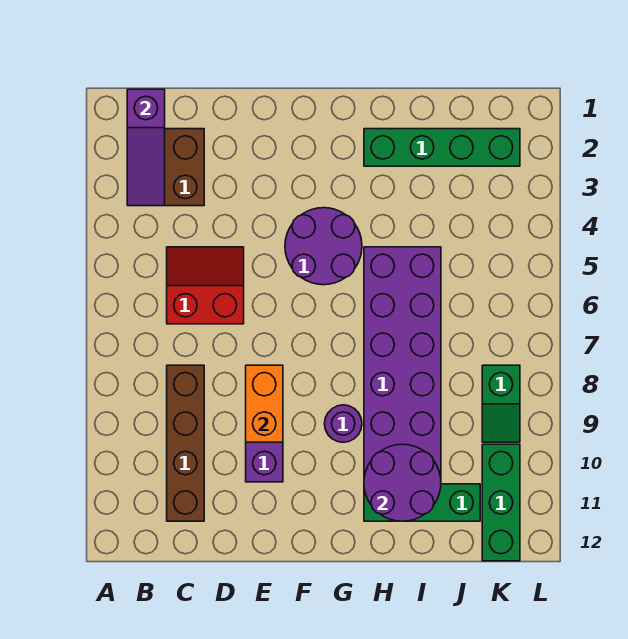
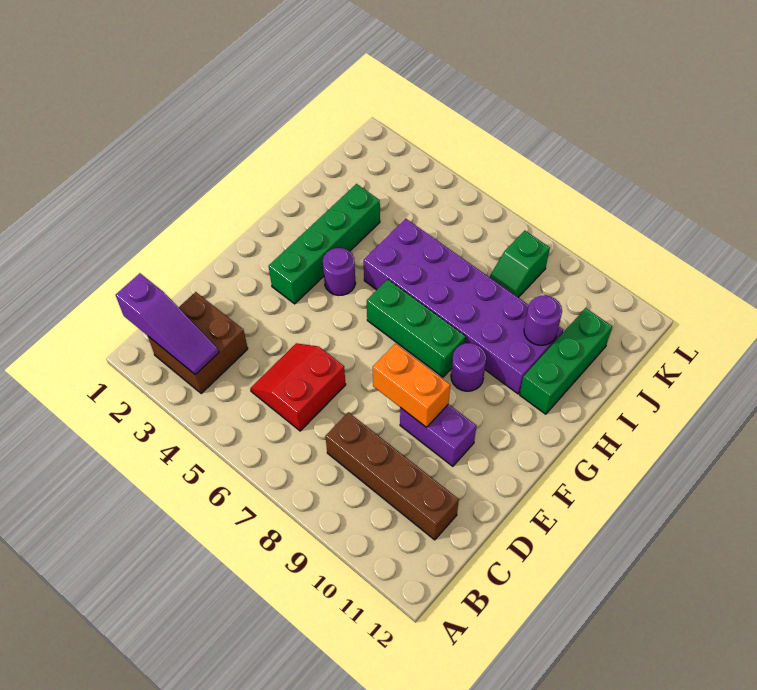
purple round brick F4:G5 level 1 -> purple round brick G4 level 1
green brick H2:K2 level 1 -> green brick F3:I3 level 1
purple round brick H10:I11 level 2 -> purple round brick I10 level 2
green slope K8:K9 level 1 top 8 -> green slope J8:K8 level 1 top K
green brick K10:K12 level 1 -> green brick G6:G8 level 1

